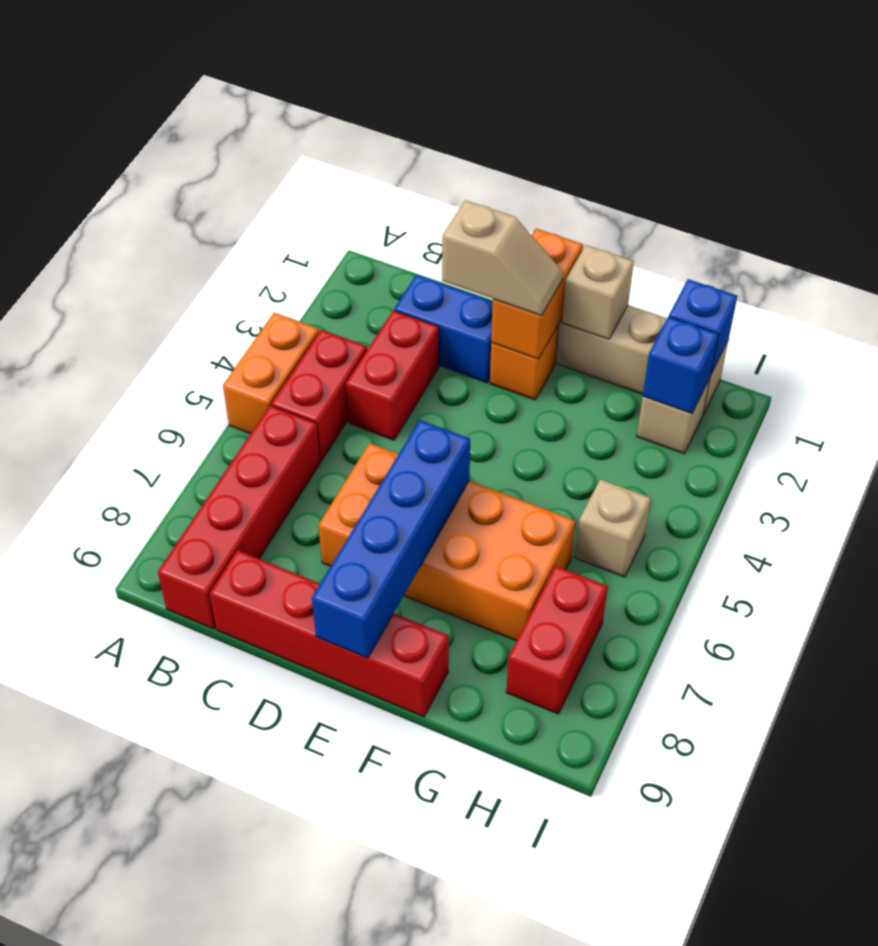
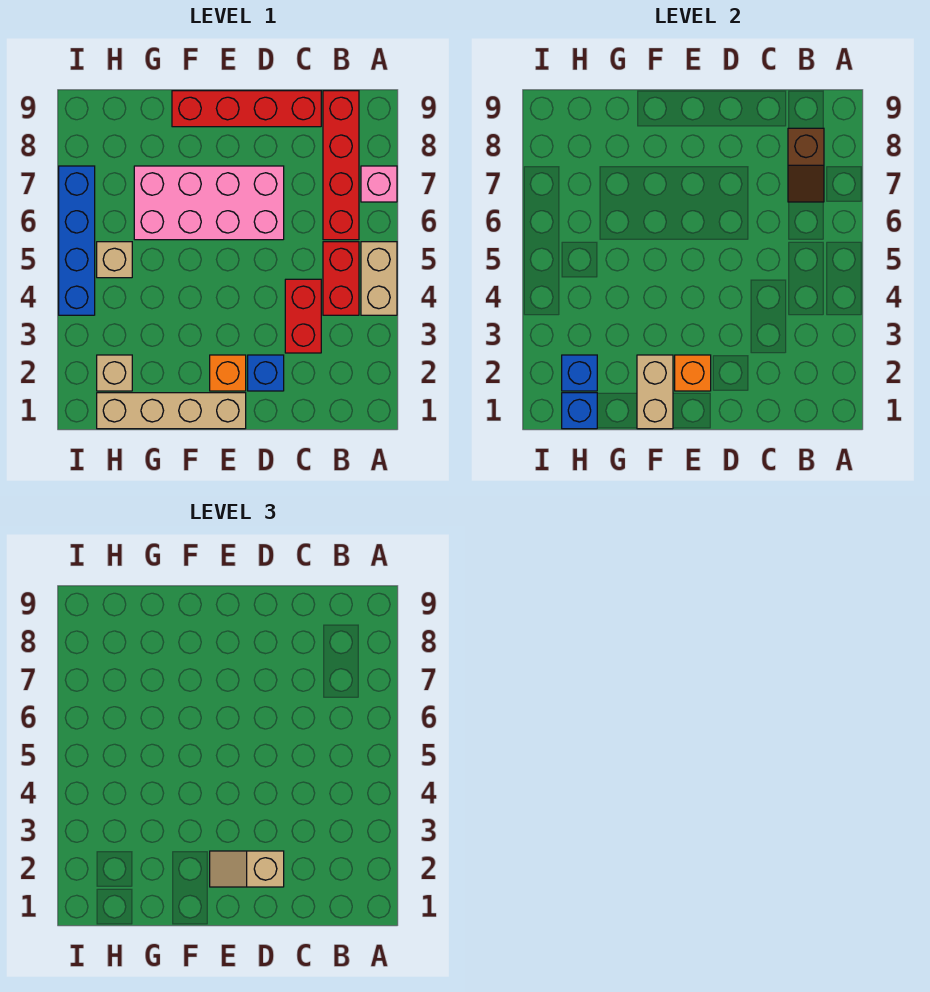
orange brick A4:A5 level 1 -> tan brick A4:A5 level 1
none -> pink brick A7 level 1
none -> brown slope B7:B8 level 2 top 8
blue brick C2:D2 level 1 -> blue brick D2 level 1
orange brick D6:G7 level 1 -> pink brick D6:G7 level 1
orange brick E1:E2 level 2 -> orange brick E2 level 2
blue brick E6:E9 level 2 -> blue brick I4:I7 level 1
tan brick F1 level 2 -> tan brick F1:F2 level 2
red brick H7:H8 level 1 -> none

